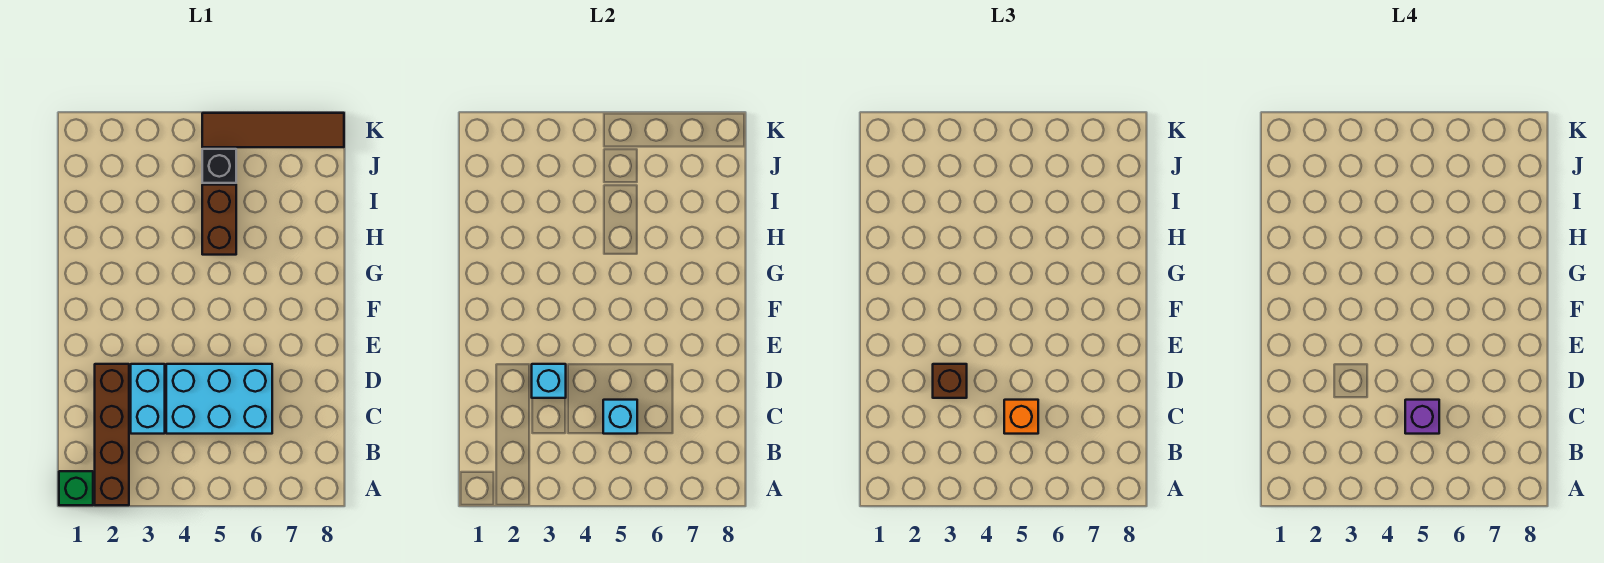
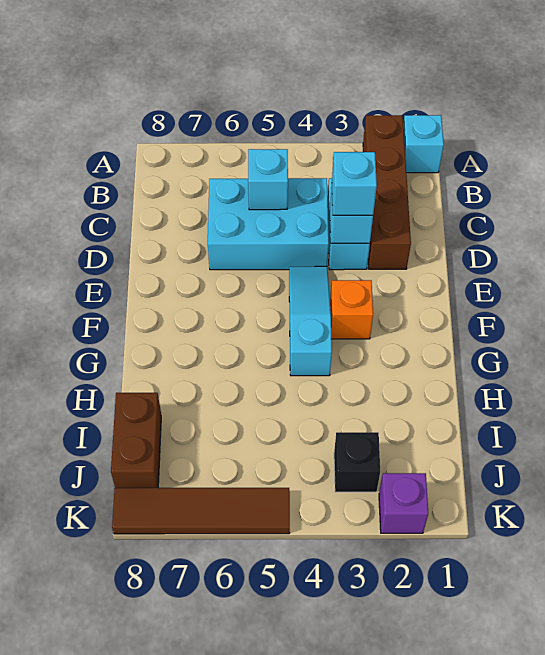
green brick A1 level 1 -> cyan brick A1 level 1
orange brick C5 level 3 -> orange brick F3 level 1
purple brick C5 level 4 -> purple brick K2 level 1
brown brick D3 level 3 -> cyan brick D3 level 3
none -> cyan slope E4:G4 level 1 top G
brown brick H5:I5 level 1 -> brown brick I8:J8 level 1
black brick J5 level 1 -> black brick J3 level 1

